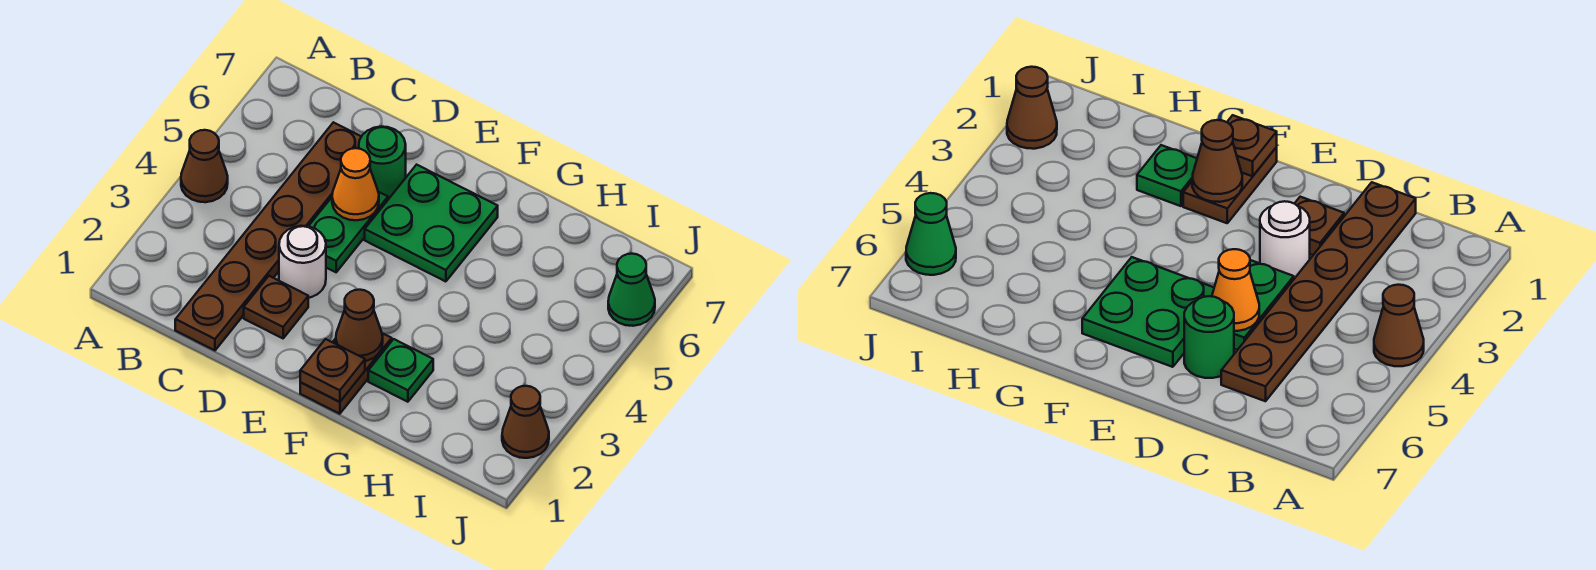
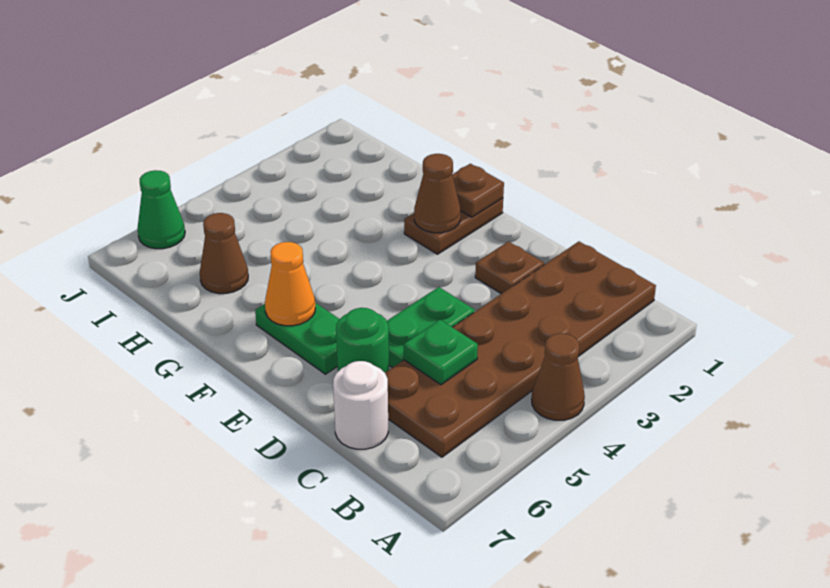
brown plate C1:C6 level 1 -> brown plate B1:C6 level 1
white round brick D3 level 1 -> white round brick C7 level 1
orange cone D5 level 2 -> orange cone F6 level 2
green plate E5:F6 level 1 -> green plate E6:F6 level 1
green plate G2 level 1 -> green plate C5 level 2
brown cone J2 level 1 -> brown cone H6 level 1

